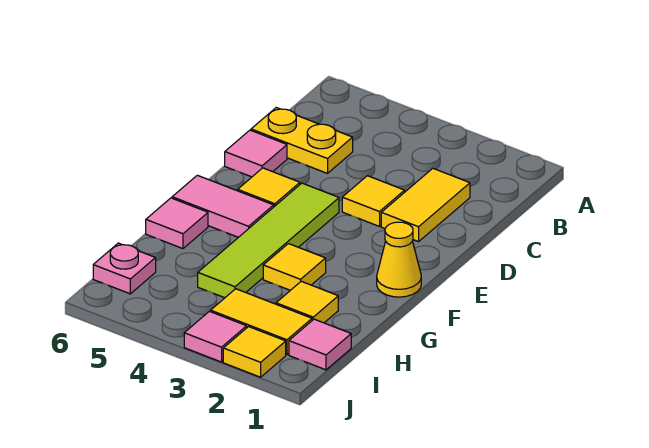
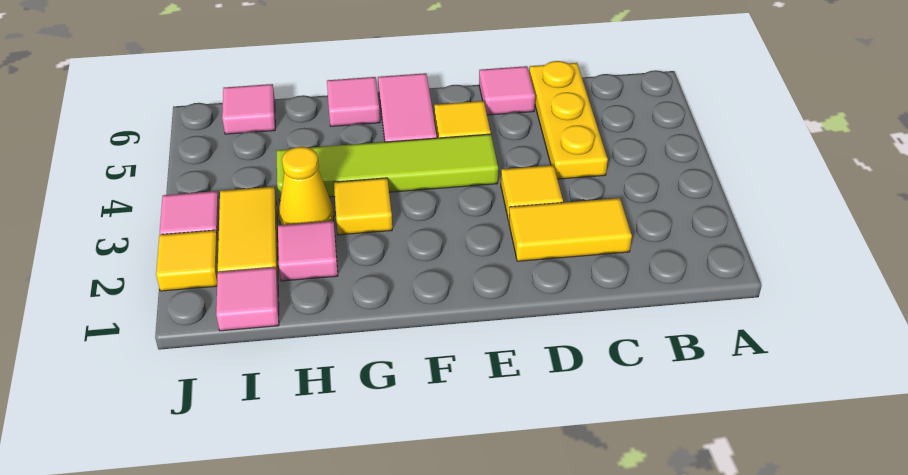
yellow plate C5:C6 level 1 -> yellow plate C4:C6 level 1
yellow cone F1 level 1 -> yellow cone H3 level 1
yellow tile H2 level 1 -> pink tile H2 level 1
pink plate I6 level 1 -> pink tile I6 level 1

